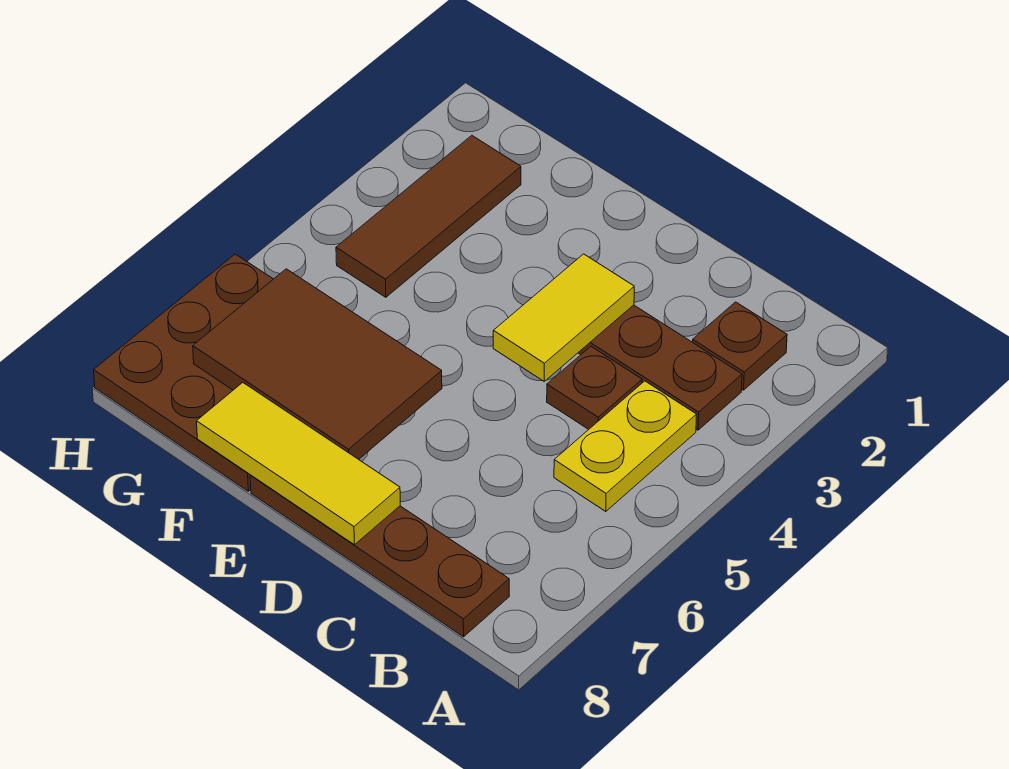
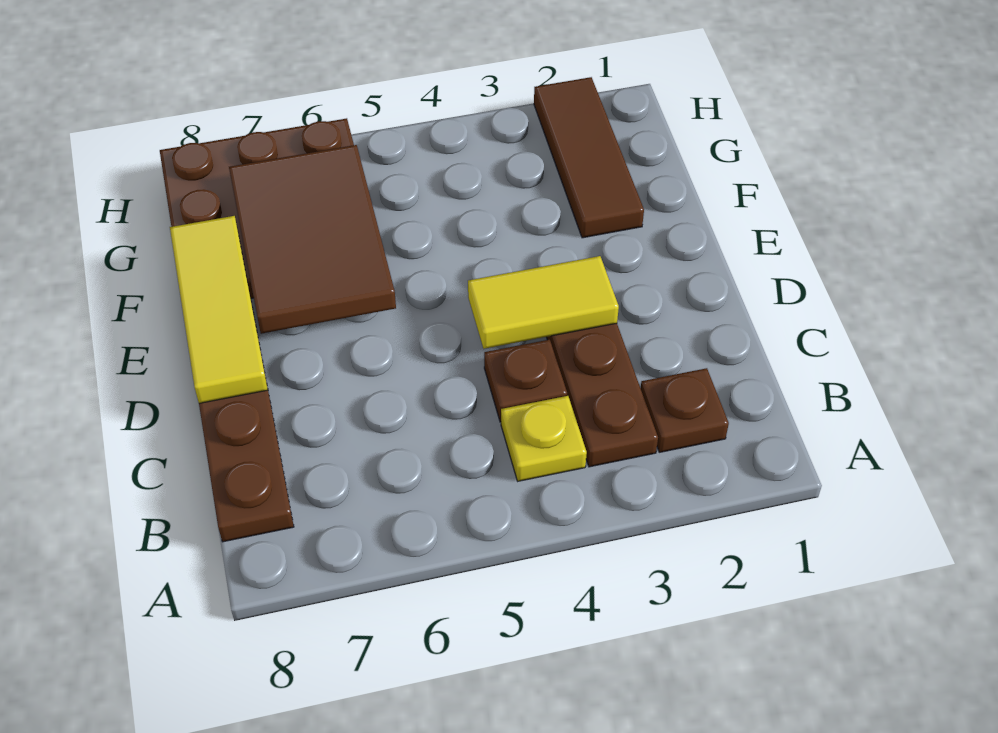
yellow plate B4:B5 level 1 -> yellow plate B4 level 1
brown tile G2:G4 level 1 -> brown tile F2:H2 level 1

